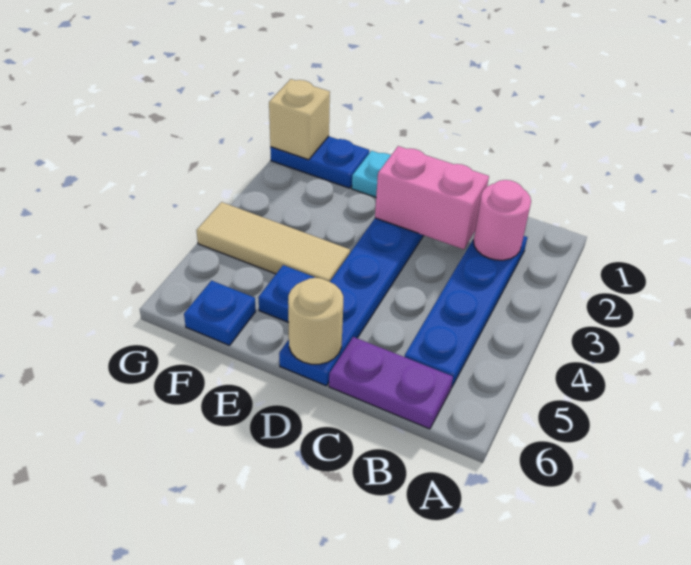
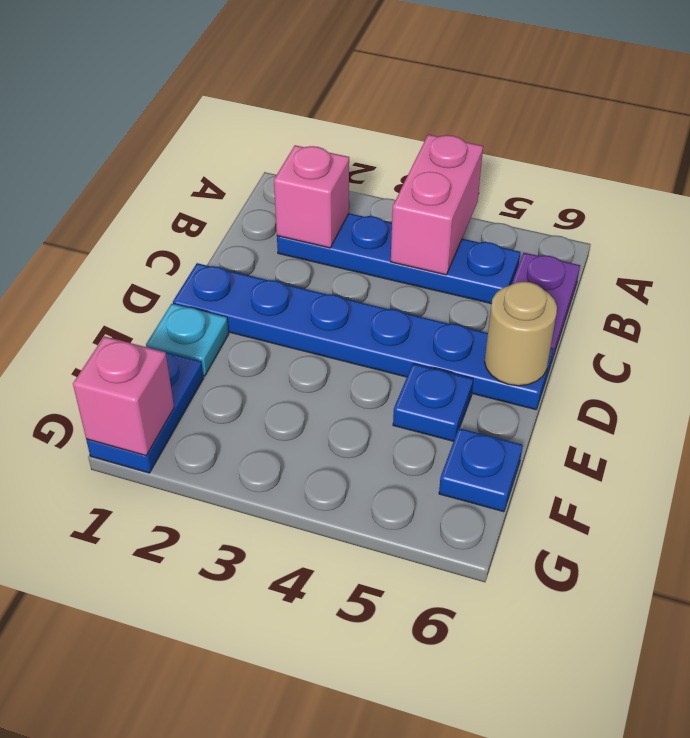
pink round brick B2 level 2 -> pink brick B2 level 2
pink brick C2:D2 level 2 -> pink brick A4:B4 level 2
tan tile E4:G4 level 1 -> none
tan brick G1 level 2 -> pink brick G1 level 2

